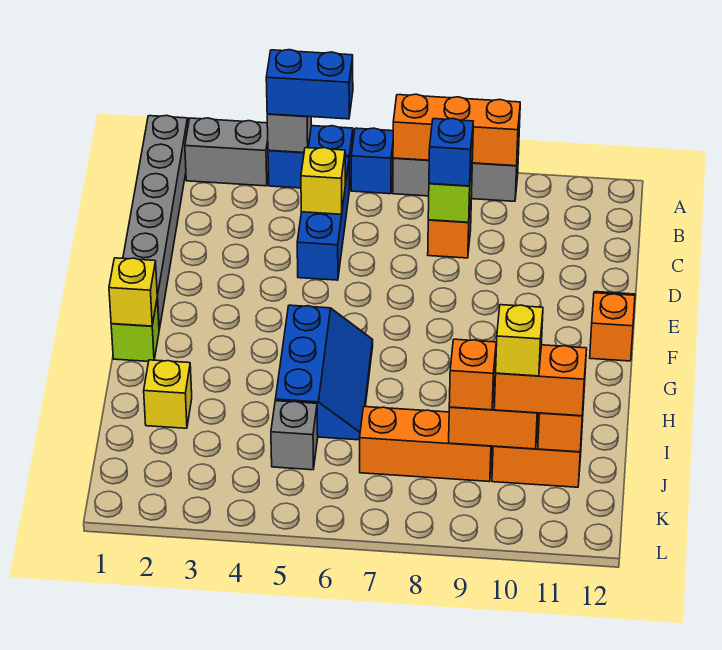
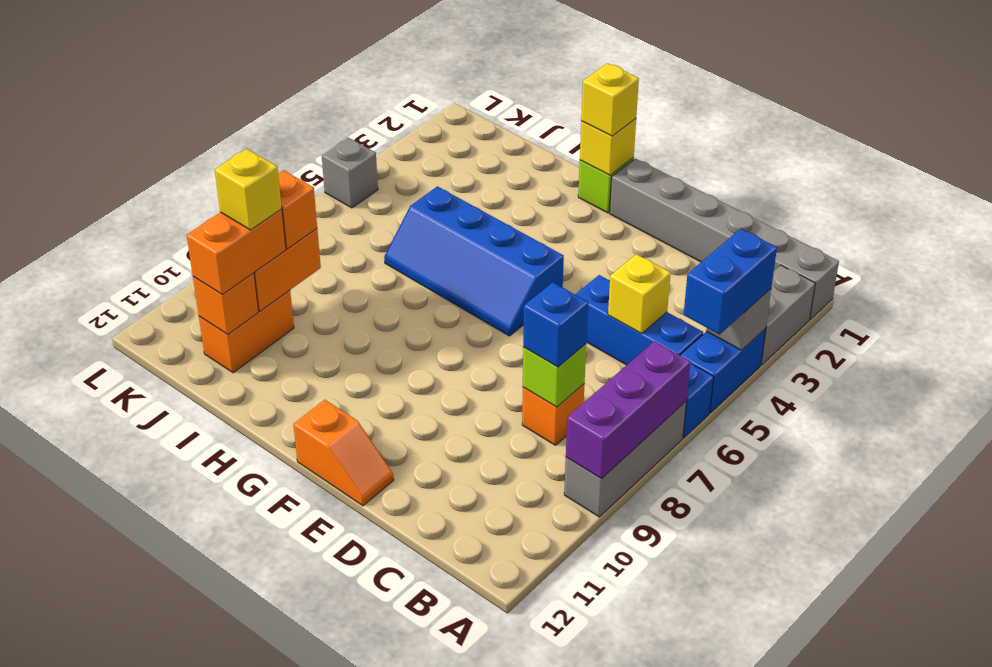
orange brick A7:A9 level 2 -> purple brick A7:A9 level 2
blue slope G5:I6 level 1 top 5 -> blue slope F5:I6 level 1 top 5
yellow brick I2 level 1 -> yellow brick G1 level 3
grey brick J5 level 1 -> grey brick L5 level 1
orange brick J7:J9 level 1 -> none

